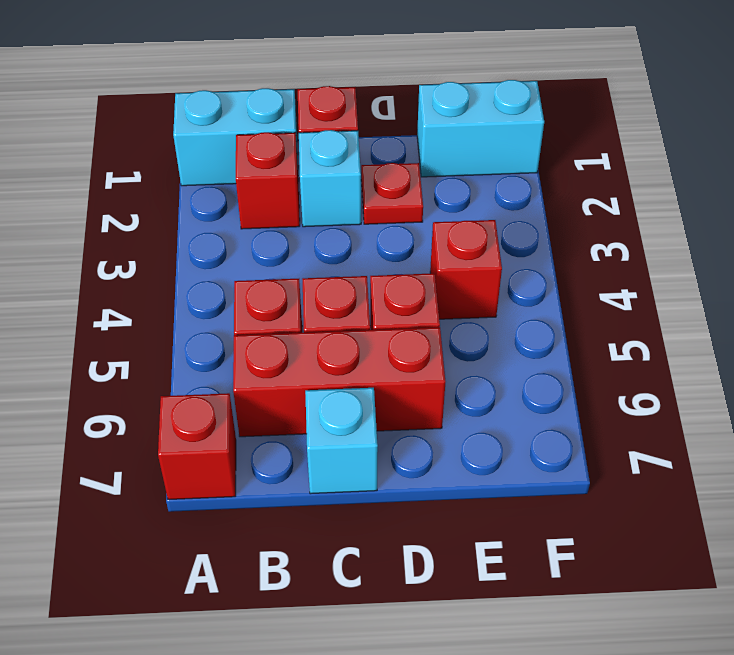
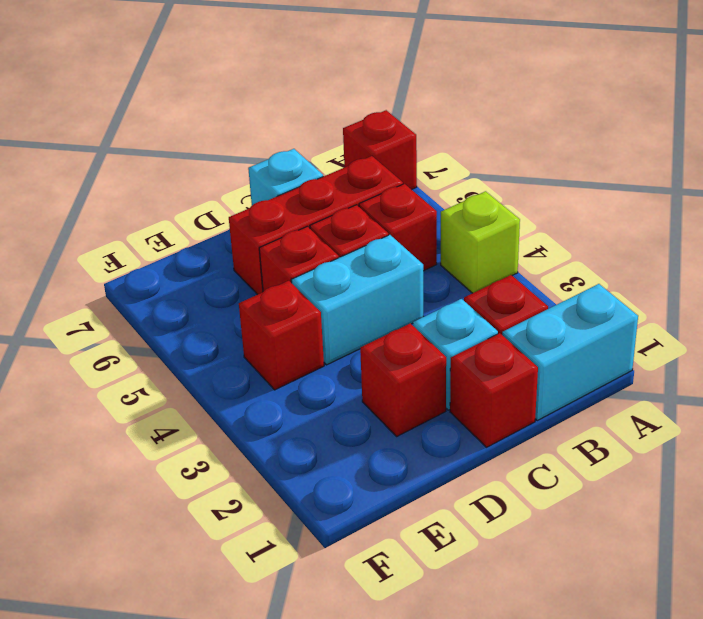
none -> lime brick A4 level 1
red plate D2 level 1 -> red brick D2 level 1
cyan brick E1:F1 level 1 -> cyan brick C4:D4 level 1

